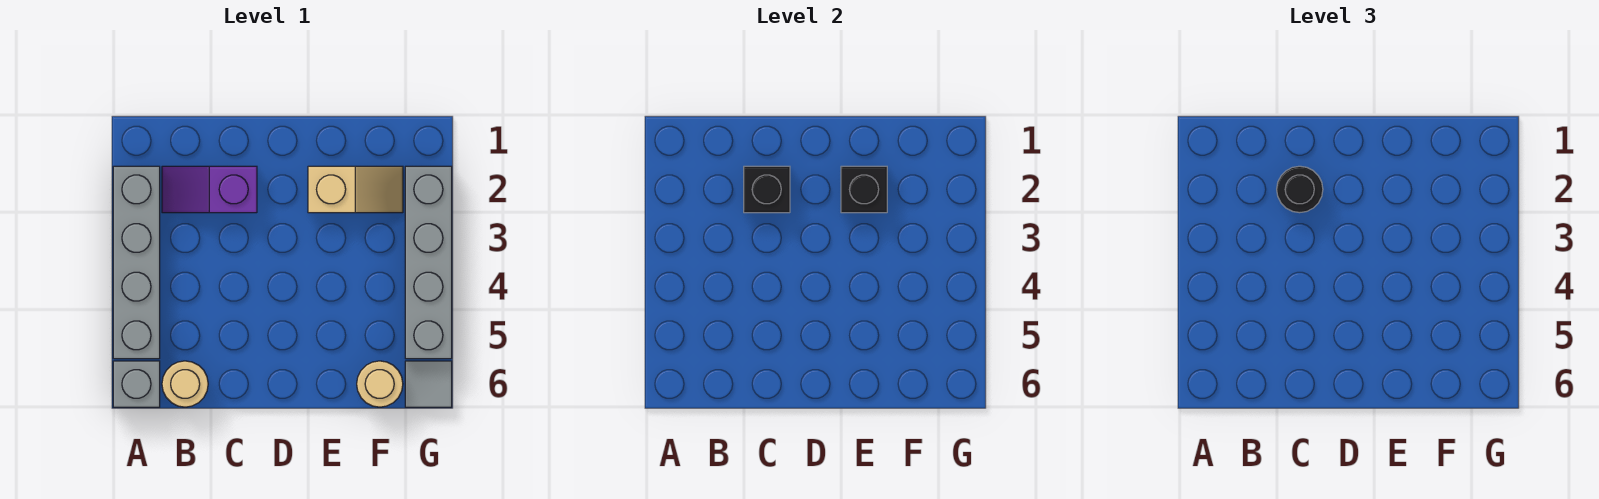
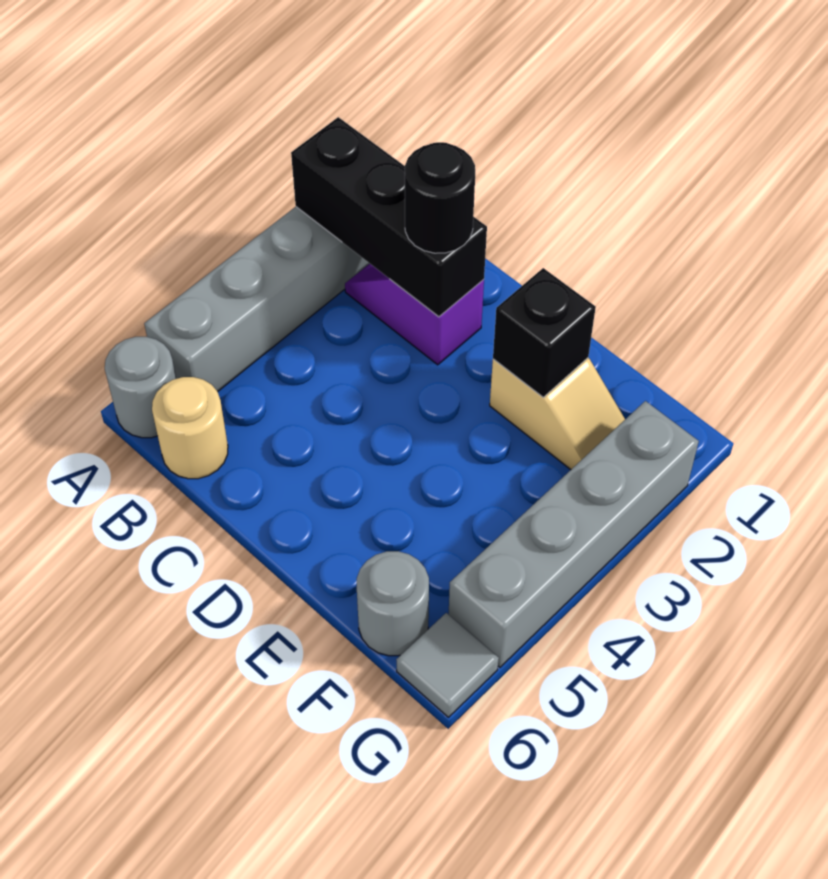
grey brick A6 level 1 -> grey round brick A6 level 1
black brick C2 level 2 -> black brick A2:C2 level 2
tan round brick F6 level 1 -> grey round brick F6 level 1

